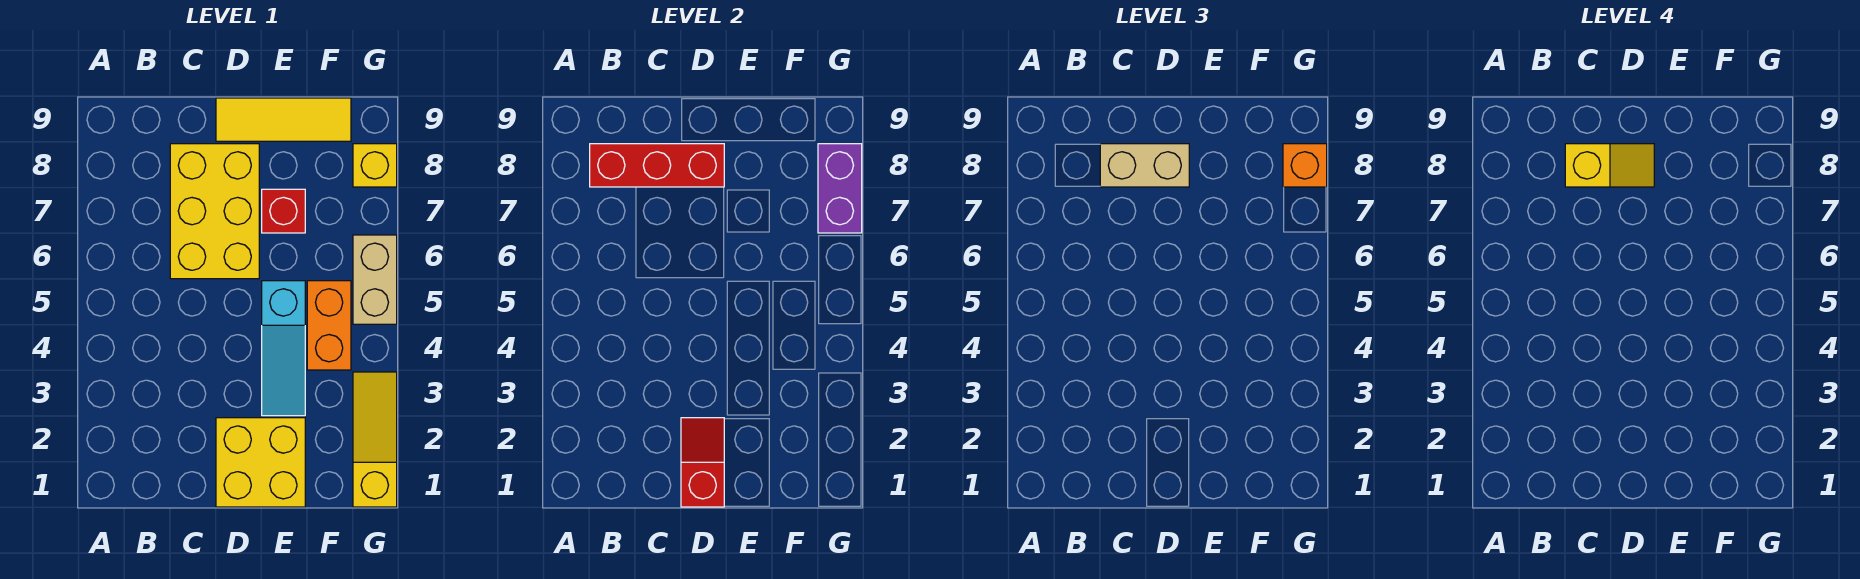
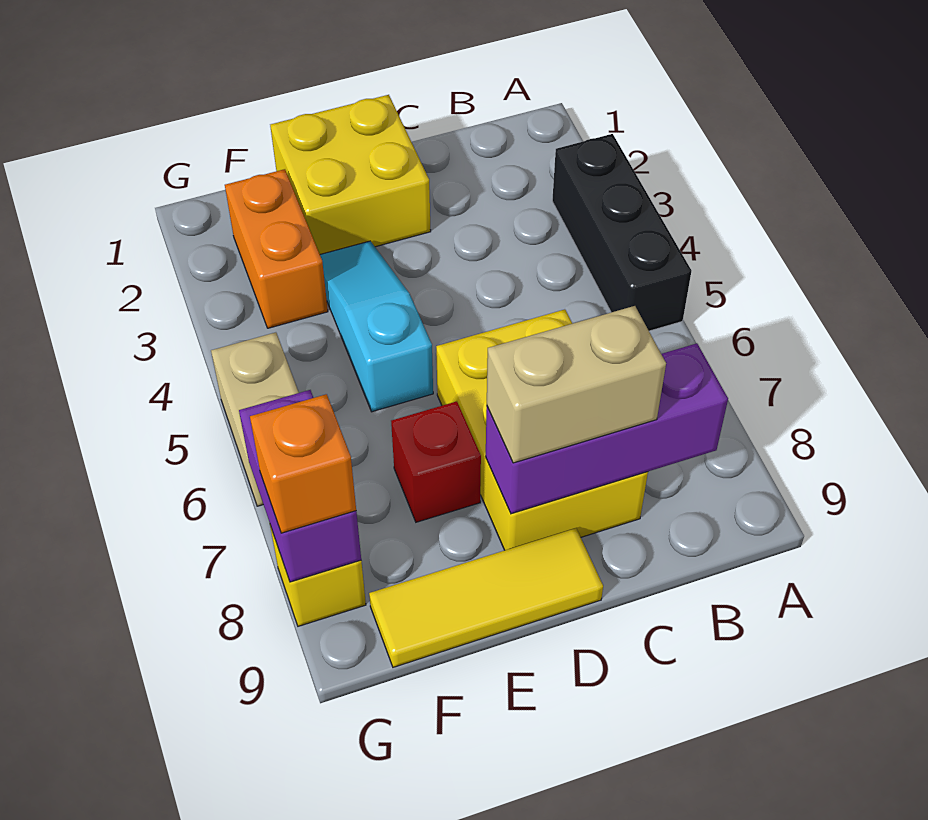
none -> black brick A3:A5 level 1
red brick B8:D8 level 2 -> purple brick B8:D8 level 2
yellow slope C8:D8 level 4 top C -> none
red slope D1:D2 level 2 top 1 -> none
orange brick F4:F5 level 1 -> orange brick F2:F3 level 1
yellow slope G1:G3 level 1 top 1 -> none

